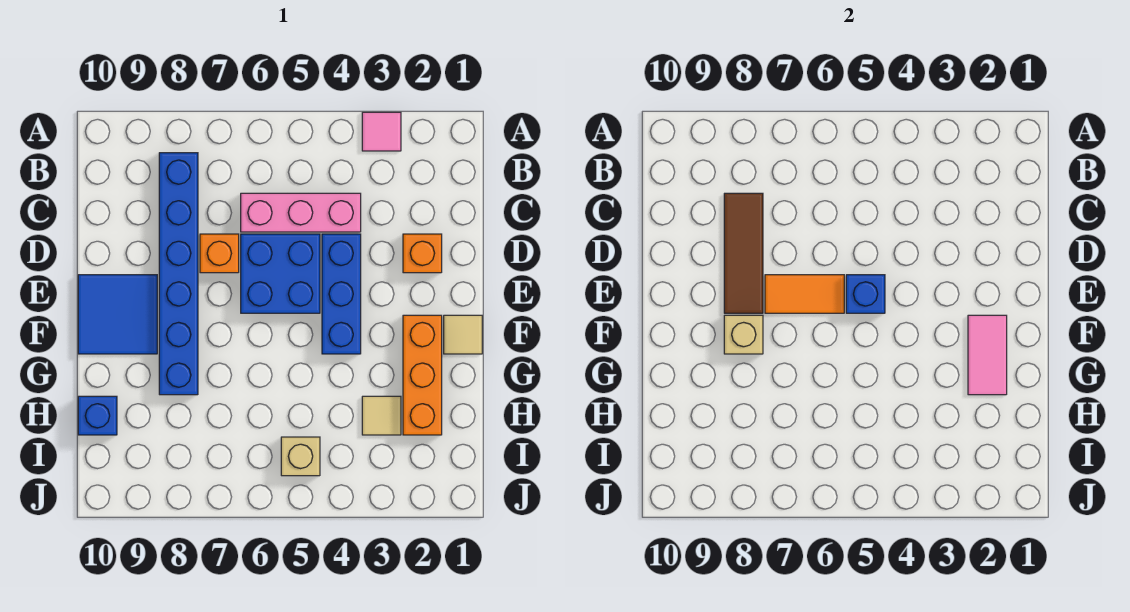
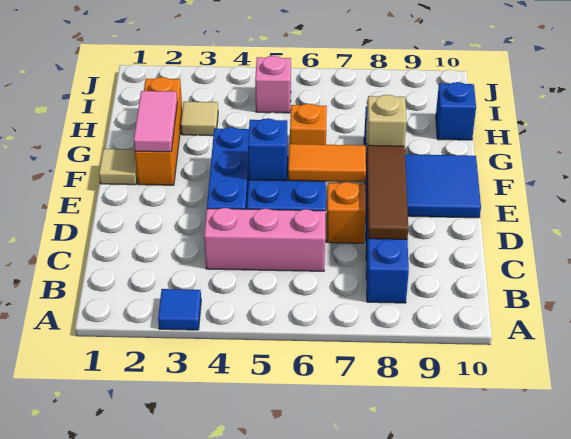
pink tile A3 level 1 -> blue tile A3 level 1
orange brick D2 level 1 -> orange brick G6 level 1
tan brick I5 level 1 -> pink brick I5 level 1

